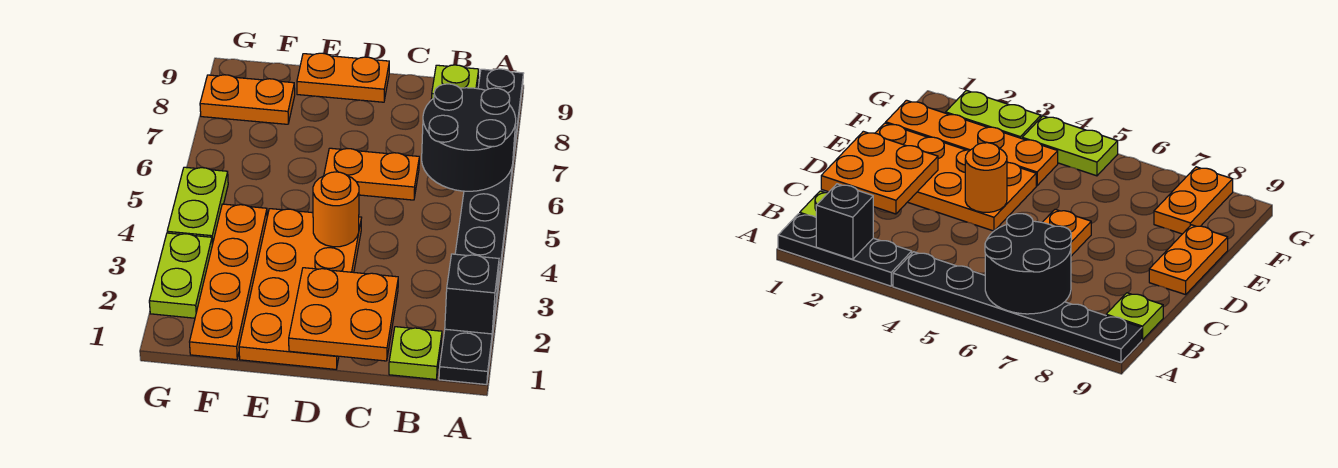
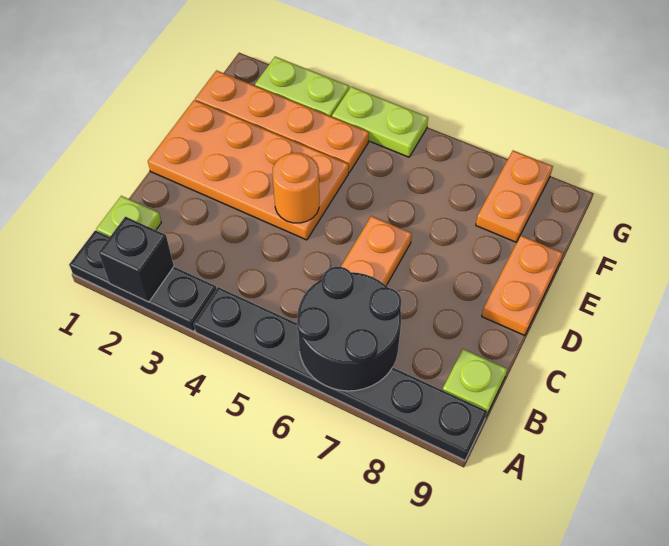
orange plate C1:D2 level 2 -> none

